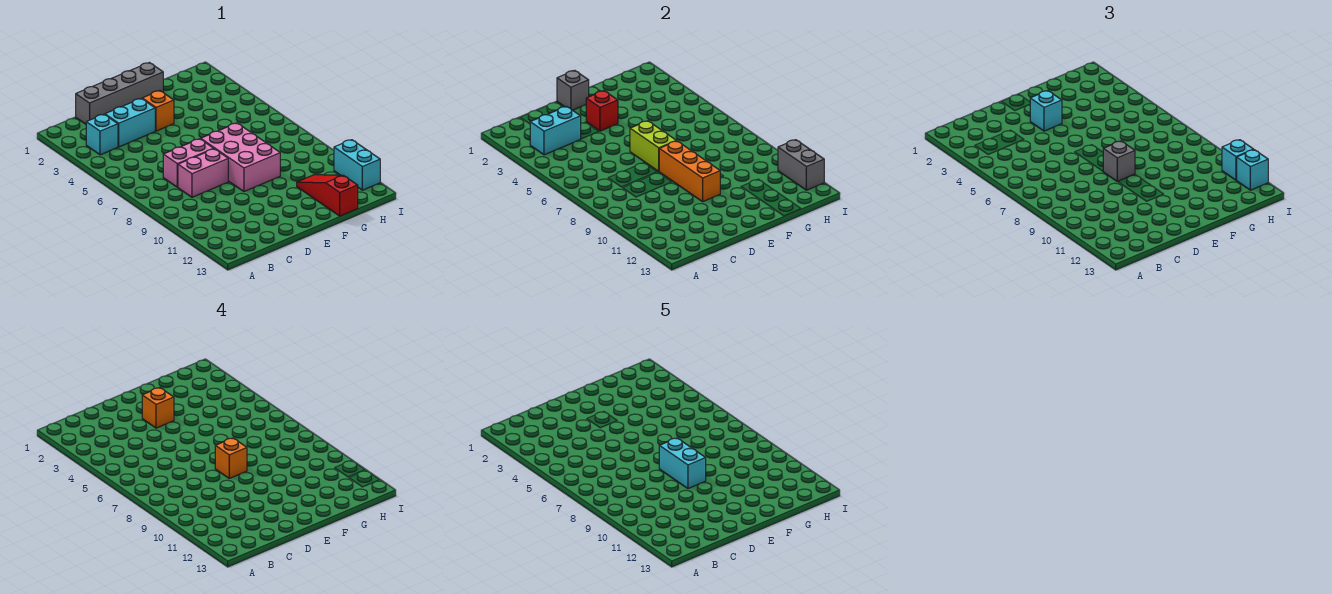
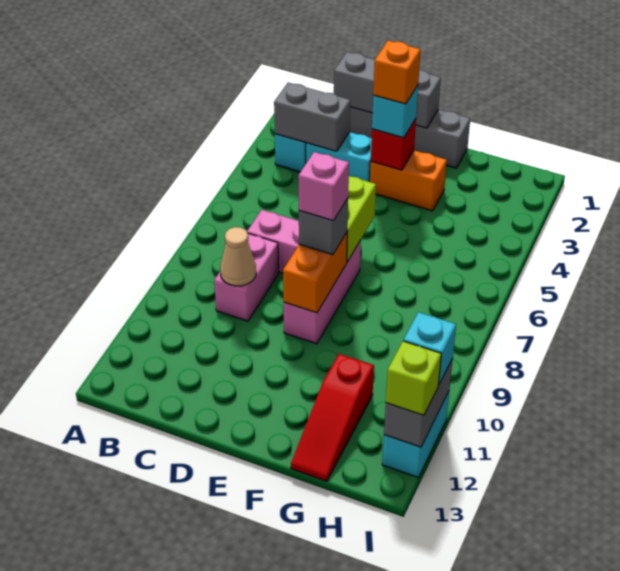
cyan brick B3:C3 level 2 -> grey brick B3:C3 level 2
pink brick C8:D8 level 1 -> pink brick C8:C9 level 1
none -> tan cone C9 level 2
grey brick E1 level 2 -> grey brick C1:E1 level 2
orange brick E3 level 1 -> orange brick E3:F3 level 1
pink brick E7:F9 level 1 -> pink brick E7:E9 level 1
orange brick E8:E10 level 2 -> orange brick E8:E9 level 2
orange brick E8 level 4 -> pink brick E8 level 4
cyan brick E8:E9 level 5 -> none
red slope G11:G13 level 1 top 13 -> red slope G11:G13 level 1 top 11
cyan brick I12 level 3 -> lime brick I12 level 3

